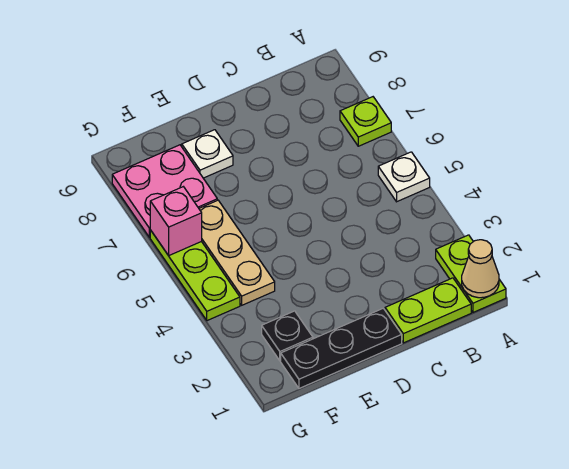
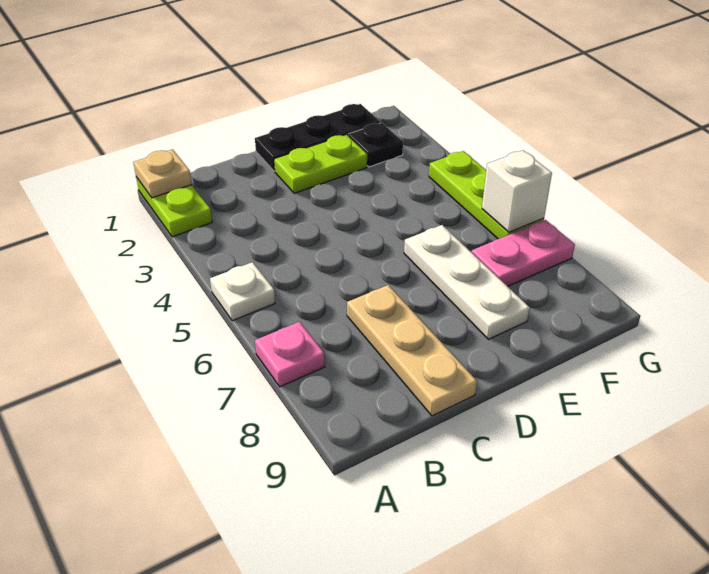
tan cone A1 level 2 -> tan plate A1 level 2
lime plate A7 level 1 -> pink plate A7 level 1
lime plate B1:C1 level 1 -> lime plate D2:E2 level 1
white plate E8 level 1 -> white plate E6:E8 level 1
tan plate F4:F6 level 1 -> tan plate C7:C9 level 1
pink plate F7:G8 level 1 -> pink plate F7:G7 level 1
pink brick G6 level 2 -> white brick G6 level 2

